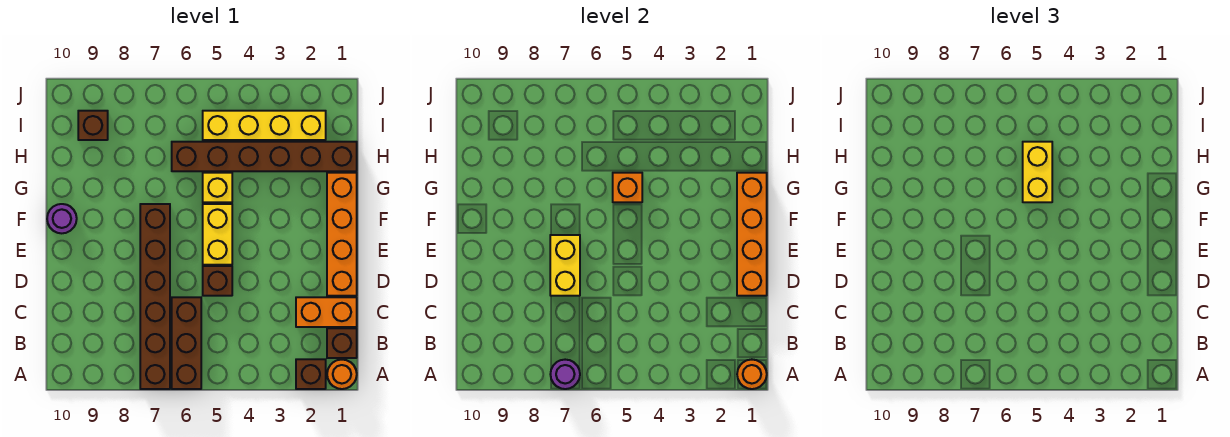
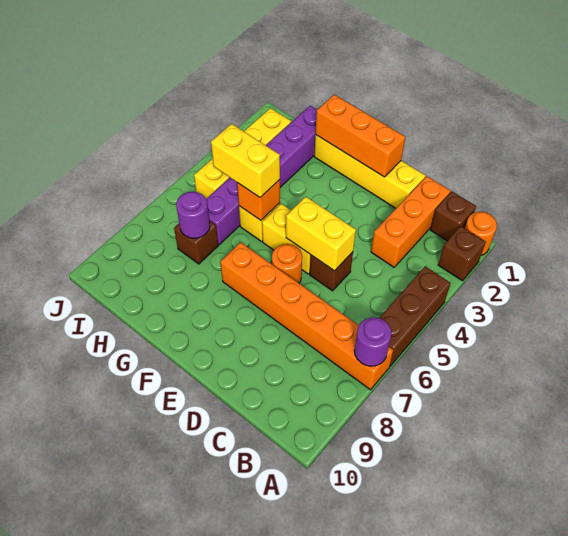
orange round brick A1 level 2 -> orange round brick E6 level 1
brown brick A6:C6 level 1 -> brown brick A4:A6 level 1
brown brick A7:F7 level 1 -> orange brick A7:F7 level 1
orange brick C1:C2 level 1 -> orange brick C1:C3 level 1
orange brick D1:G1 level 1 -> yellow brick D1:G1 level 1
orange brick D1:G1 level 2 -> orange brick E1:G1 level 2
yellow brick D7:E7 level 2 -> yellow brick D5:E5 level 2
purple round brick F10 level 1 -> purple round brick H7 level 2
brown brick H1:H6 level 1 -> purple brick H1:H6 level 1
brown brick I9 level 1 -> brown brick H7 level 1

